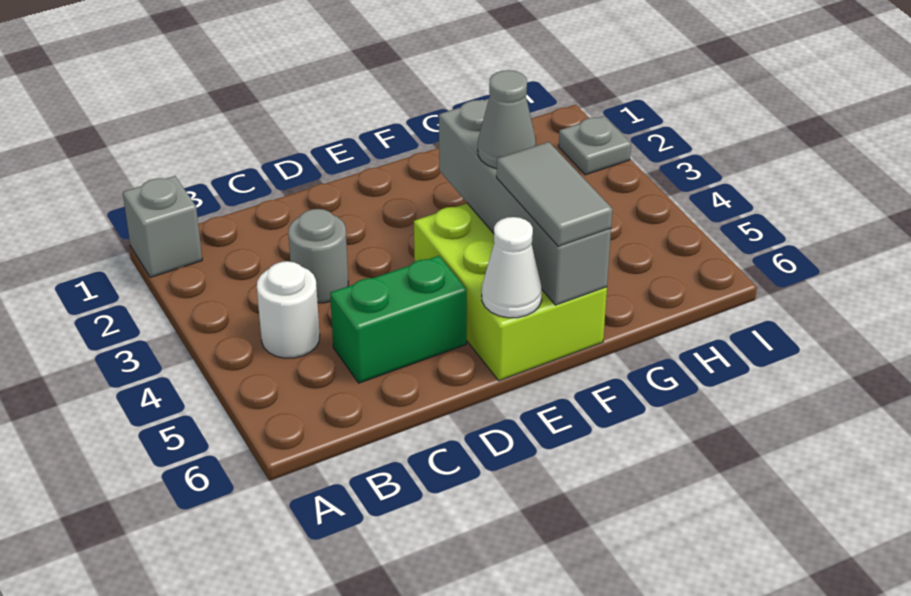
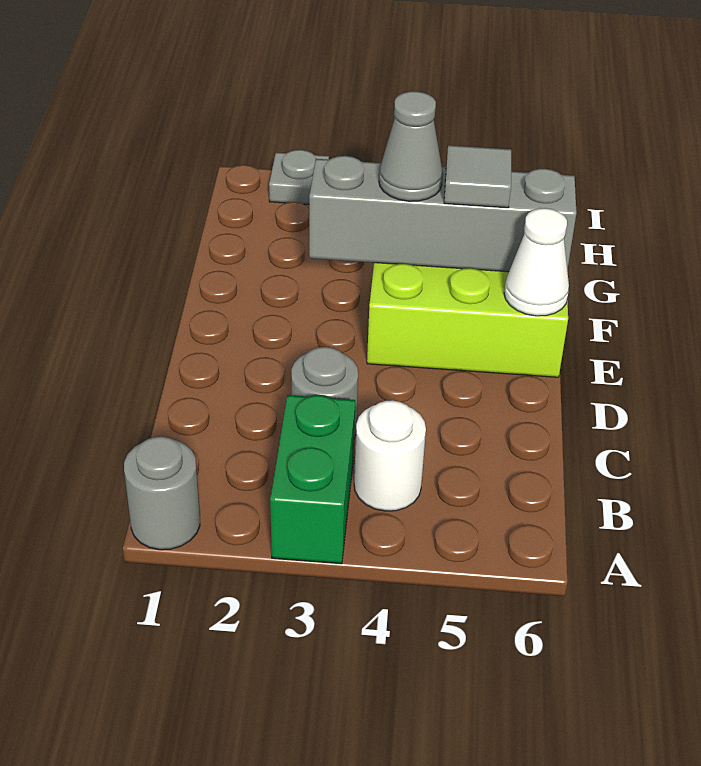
grey brick A1 level 1 -> grey round brick A1 level 1
green brick C5:D5 level 1 -> green brick A3:B3 level 1
grey tile F5:F6 level 3 -> grey tile F5 level 3

